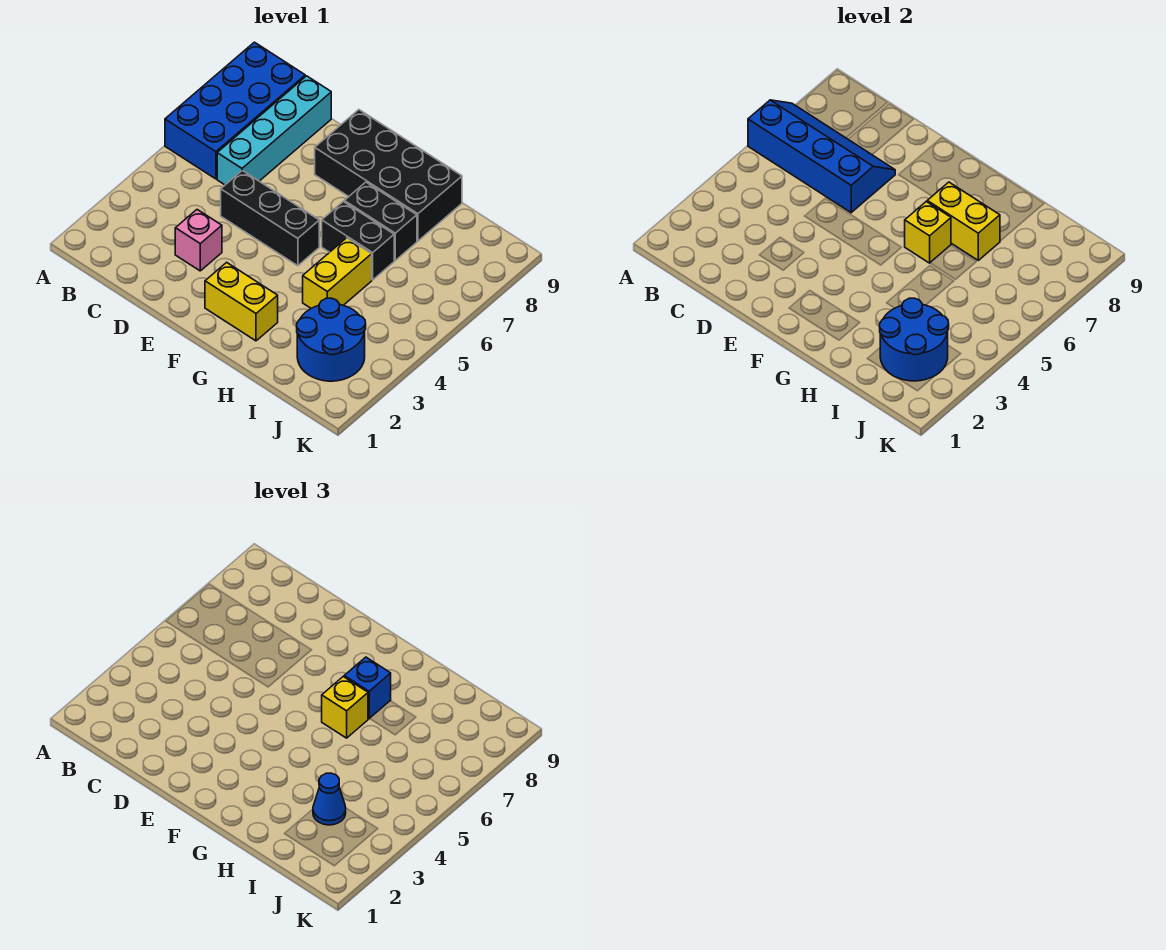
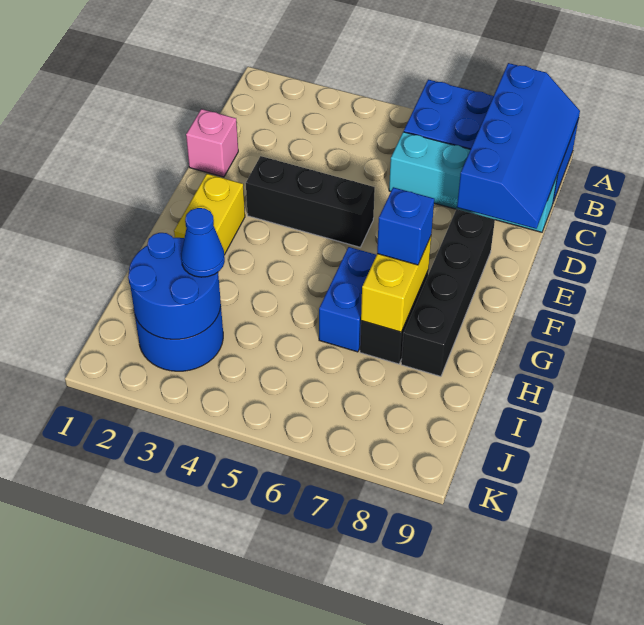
blue slope A6:D7 level 2 top 6 -> blue slope A8:D9 level 2 top 8
pink brick D3 level 1 -> pink brick D1 level 1
black brick D5:F5 level 1 -> black brick E3:E5 level 1
black brick E8:H9 level 1 -> black brick E8:H8 level 1
black brick G6:H6 level 1 -> blue brick G6:H6 level 1
yellow brick G6 level 2 -> none
yellow brick G6 level 3 -> none
yellow brick H4:H5 level 1 -> none

